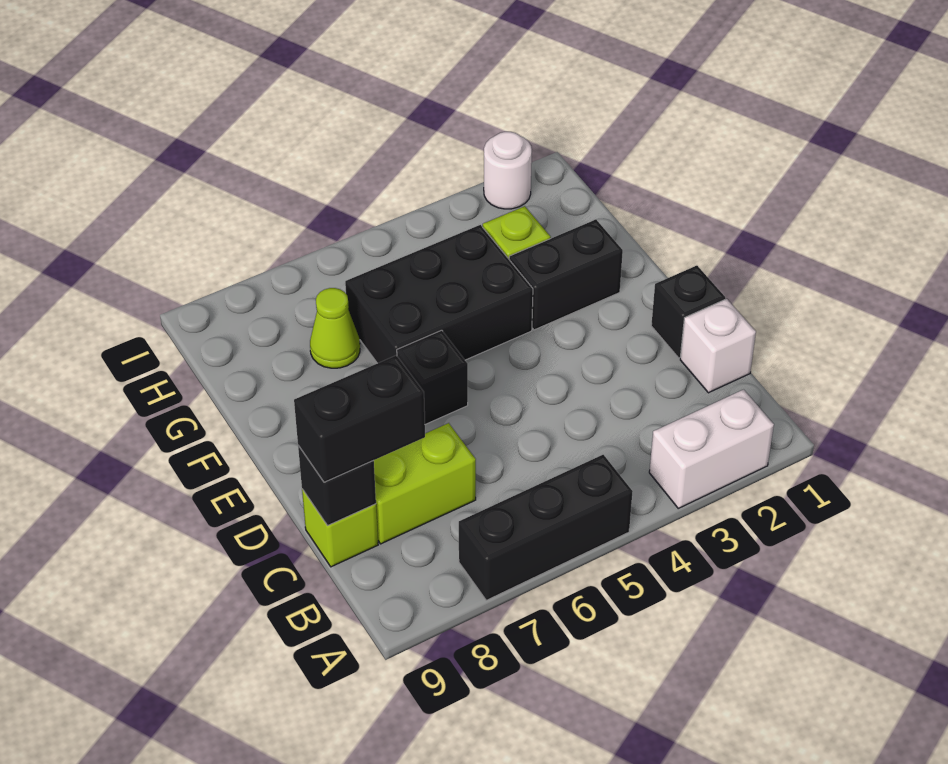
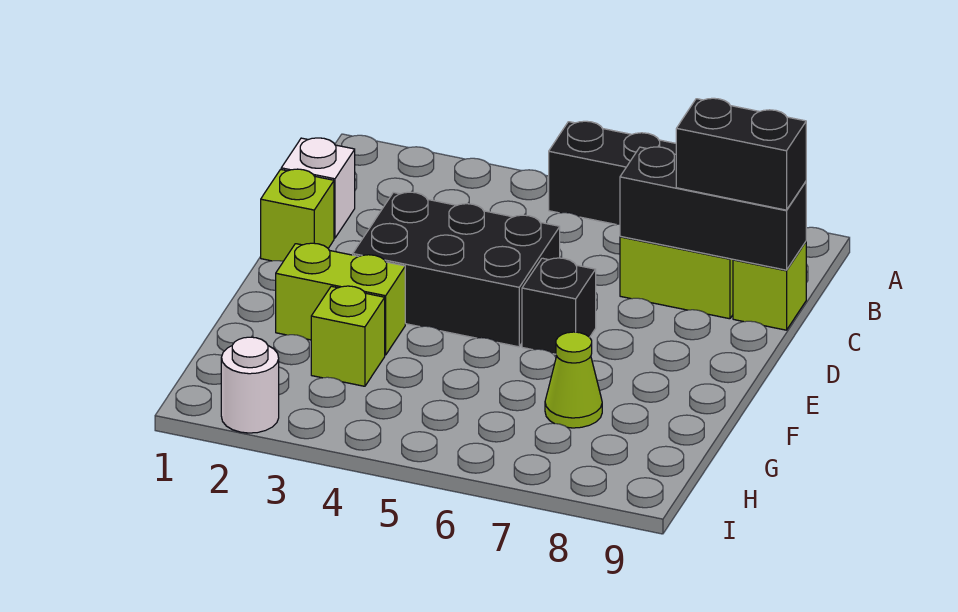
white brick A2:A3 level 1 -> none
black brick C9 level 2 -> black brick C7:C9 level 2
black brick D1 level 1 -> lime brick D1 level 1
black brick F2:F3 level 1 -> lime brick F2:F3 level 1
black brick F4:G6 level 1 -> black brick D3:E5 level 1

